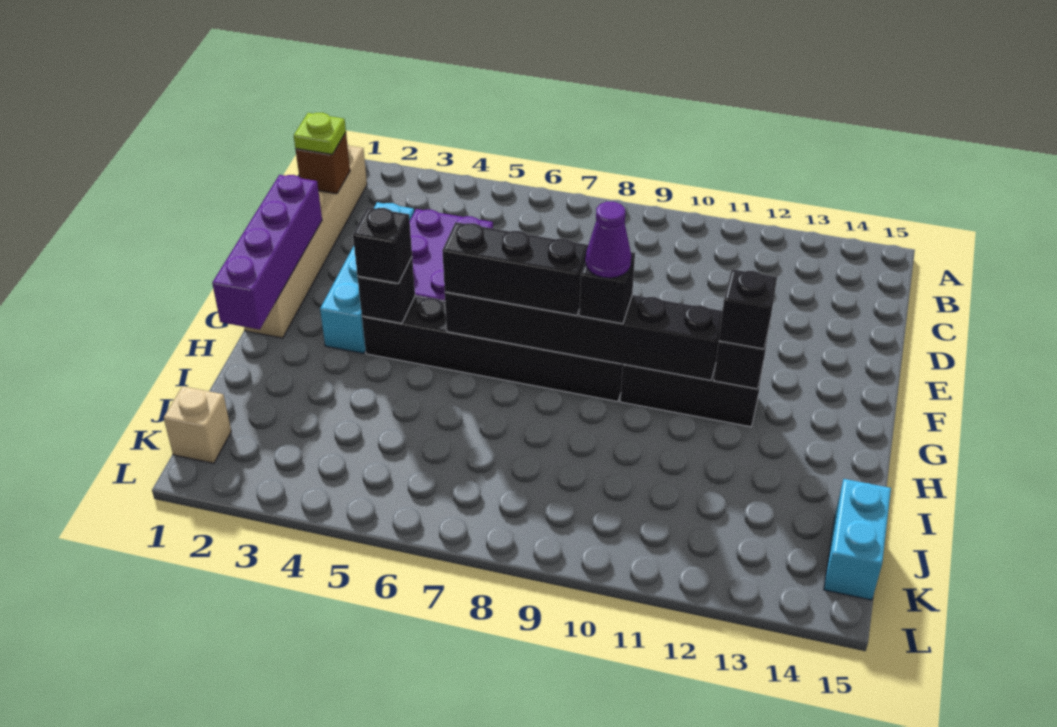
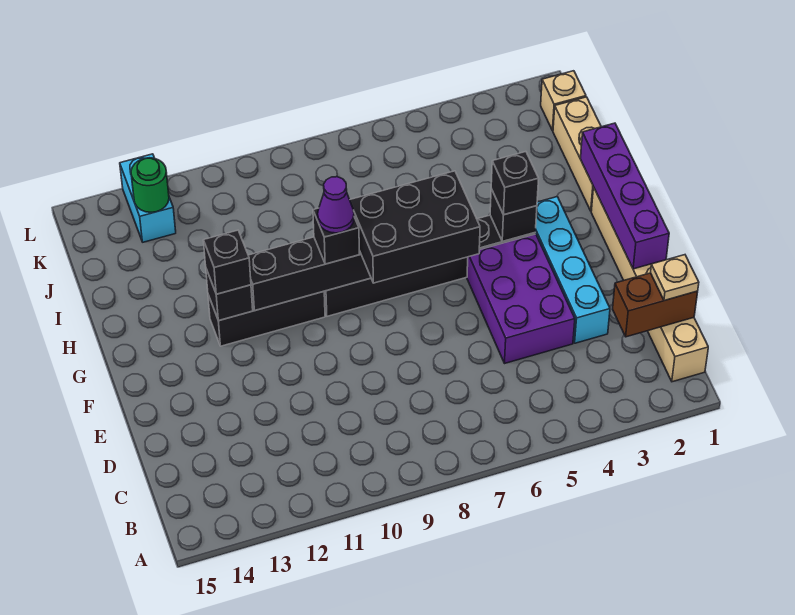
brown brick C1 level 2 -> brown brick C1:C2 level 2
lime plate C1 level 3 -> tan plate C1 level 3
black brick G6:G8 level 3 -> black brick F6:G8 level 3
none -> tan brick H1:J1 level 1
cyan brick J15:K15 level 1 -> cyan brick K13:L13 level 1
none -> green round brick K13 level 2

